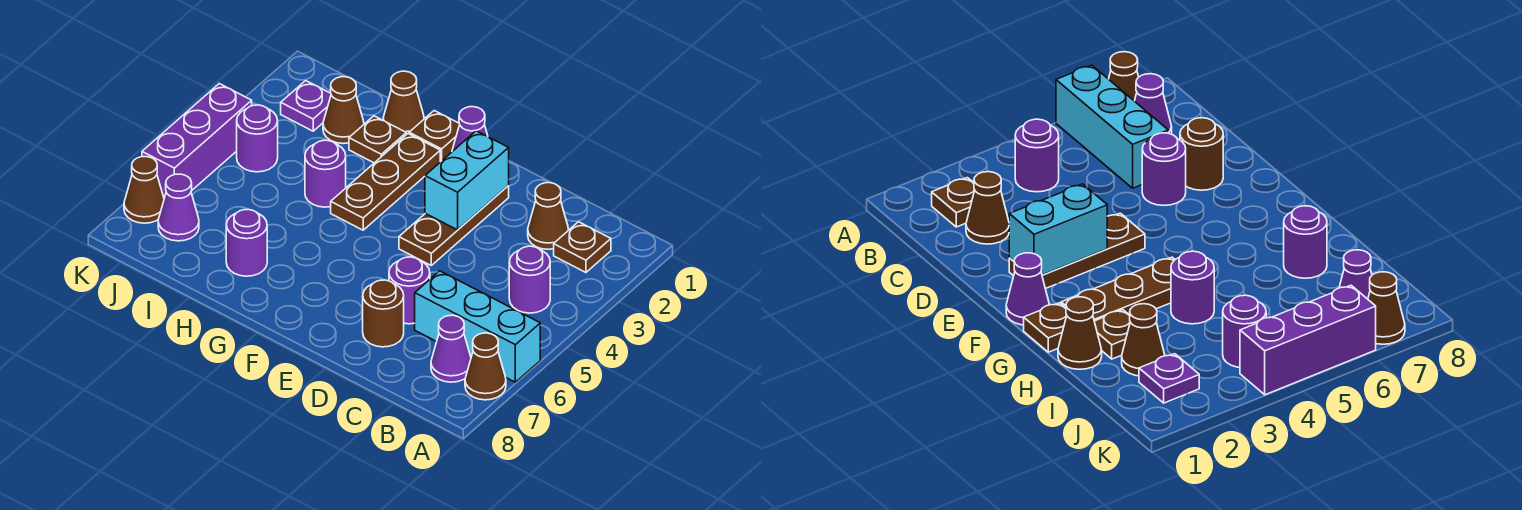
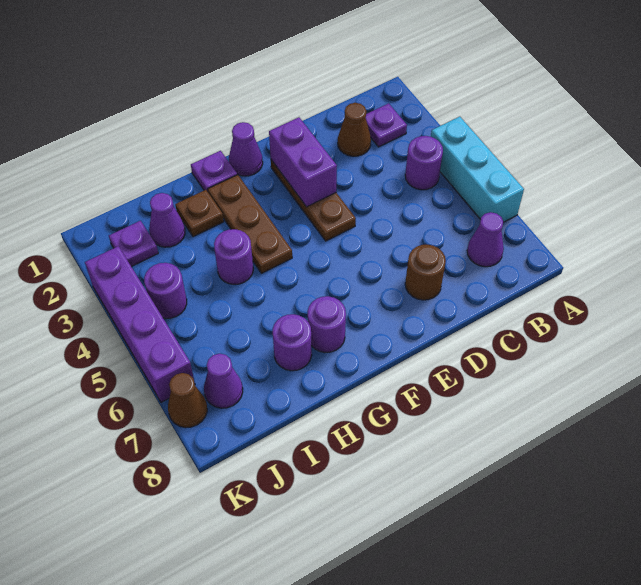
cyan brick A6:C6 level 1 -> cyan brick A4:A6 level 1
brown cone A7 level 1 -> none
brown plate B2 level 1 -> purple plate B2 level 1
purple round brick D6 level 1 -> purple round brick G7 level 1
cyan brick E2:E3 level 2 -> purple brick E2:E3 level 2
brown plate G1 level 1 -> purple plate G1 level 1
brown cone H1 level 1 -> none
brown cone I2 level 1 -> purple cone I2 level 1
purple brick K4:K6 level 1 -> purple brick K3:K6 level 1

